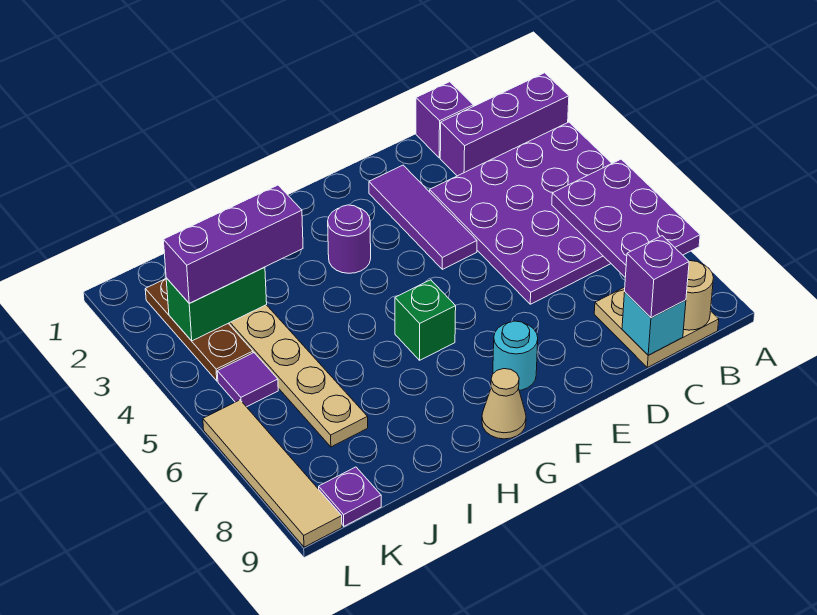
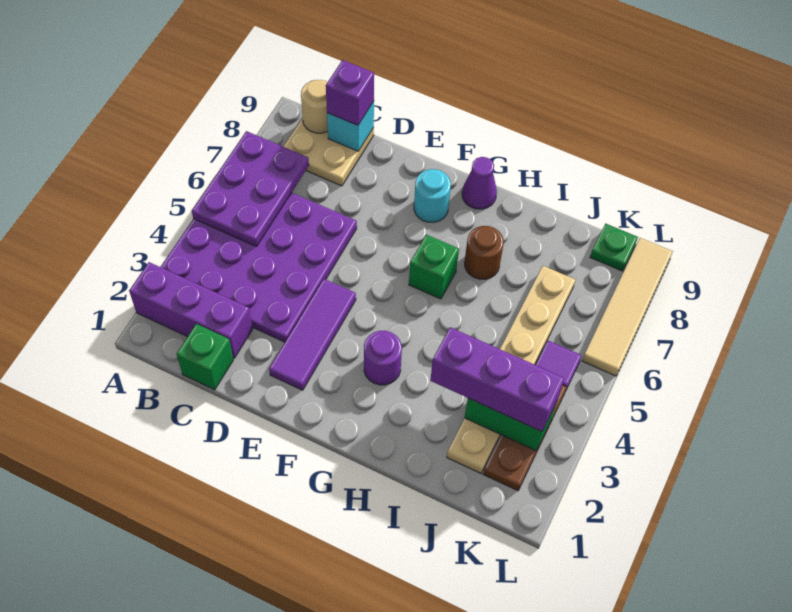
purple brick C1 level 1 -> green brick C1 level 1
tan cone G9 level 1 -> purple cone G9 level 1
none -> brown round brick H7 level 1
purple plate K9 level 1 -> green plate K9 level 1

